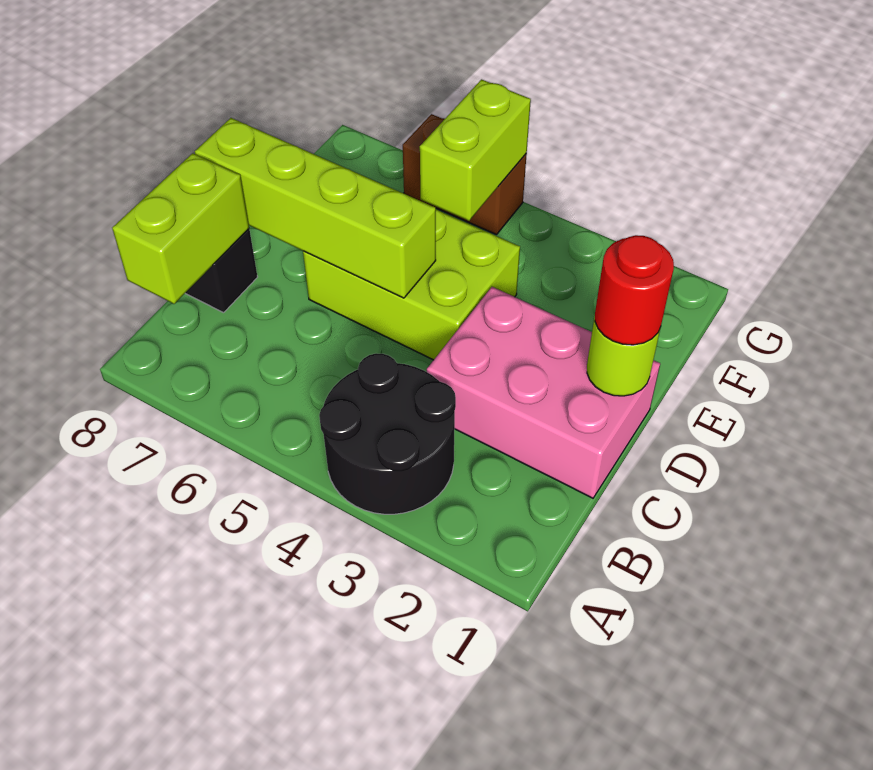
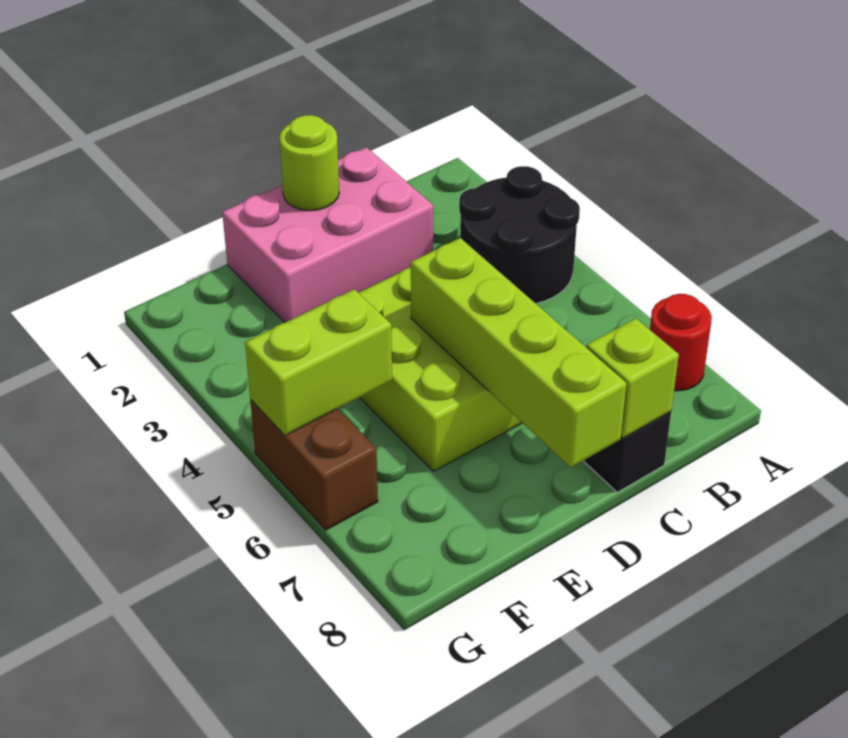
lime brick B8:C8 level 2 -> lime brick C8 level 2
pink brick C1:D3 level 1 -> pink brick C1:E2 level 1
red round brick D1 level 3 -> red round brick A7 level 1

